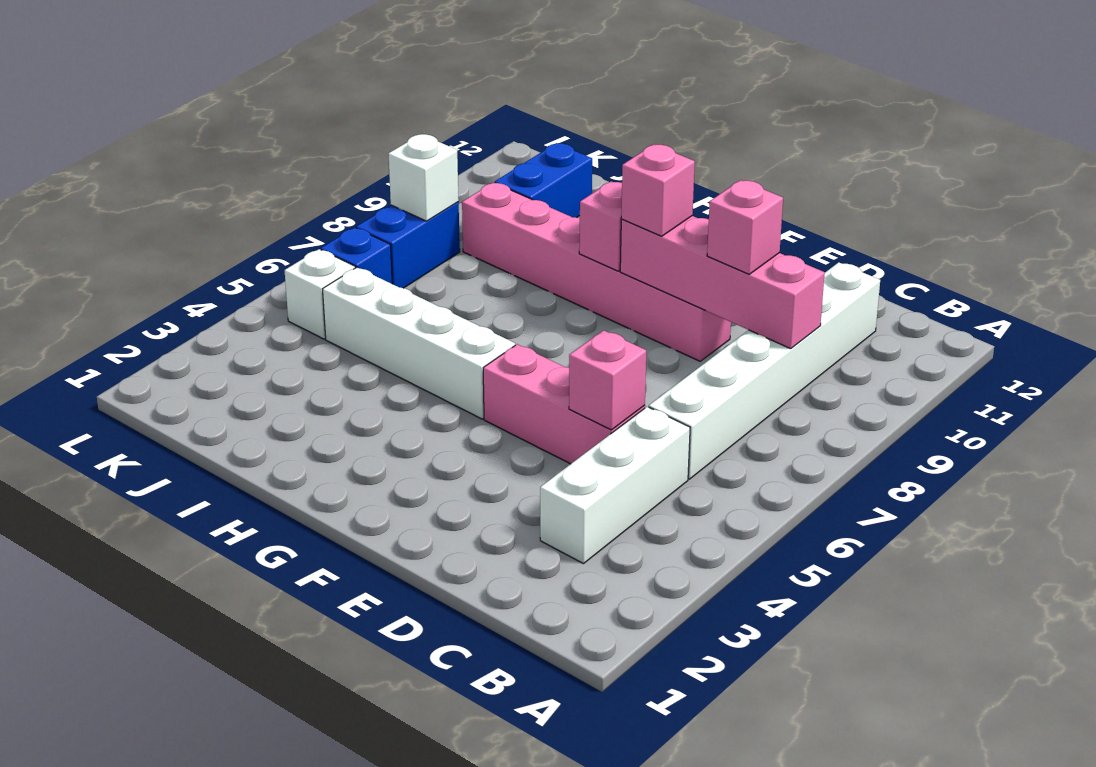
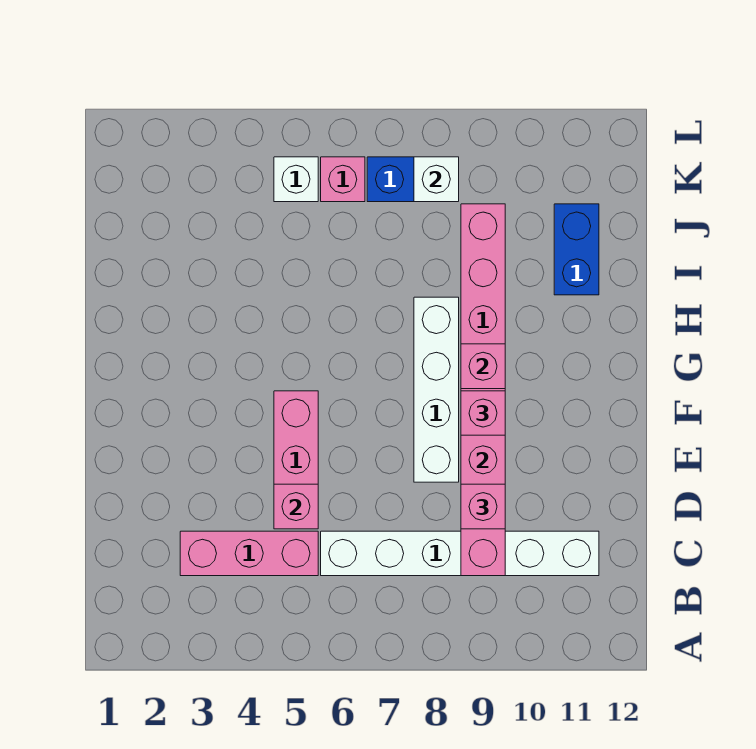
white brick C3:C5 level 1 -> pink brick C3:C5 level 1
white brick G5:J5 level 1 -> white brick E8:H8 level 1
blue brick J10:J11 level 1 -> blue brick I11:J11 level 1
blue brick K6 level 1 -> pink brick K6 level 1

